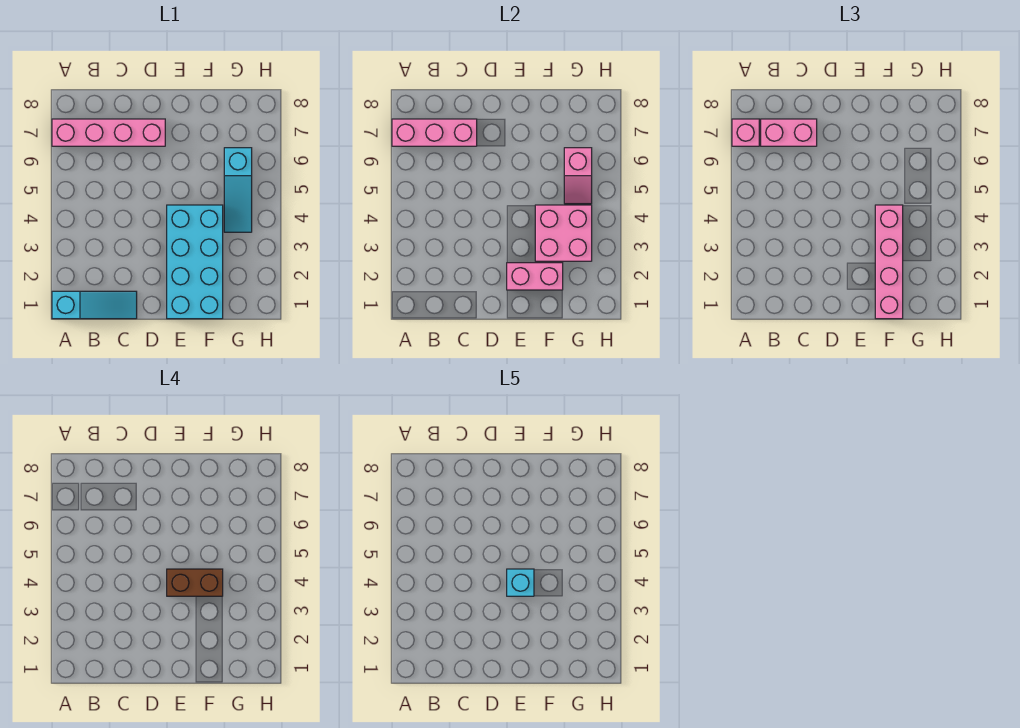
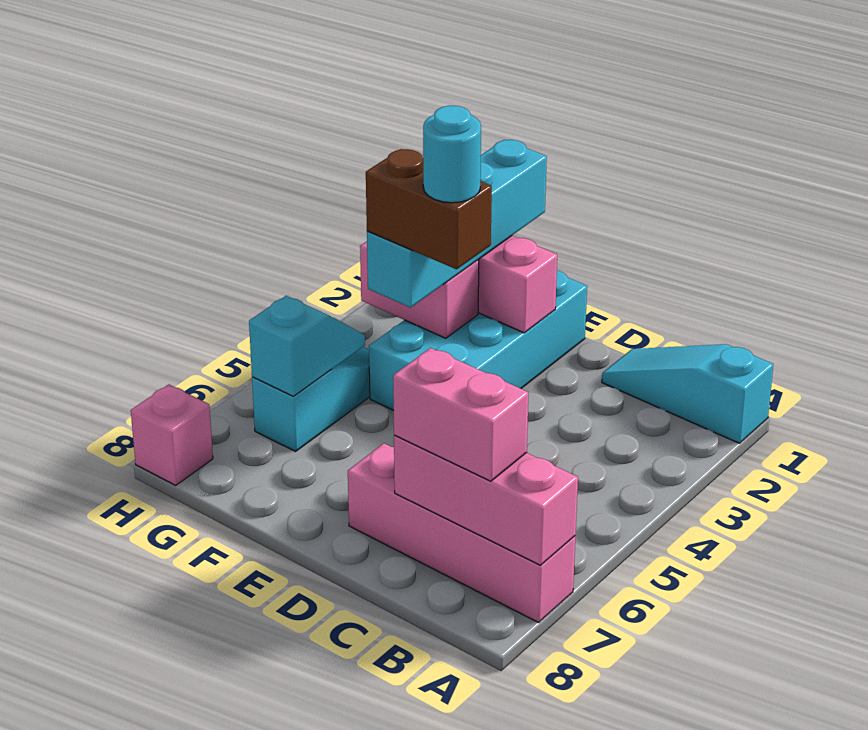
pink brick A7 level 3 -> pink brick H8 level 1
cyan brick E4 level 5 -> cyan round brick E4 level 5
pink brick F1:F4 level 3 -> cyan brick F1:F4 level 3
pink brick F3:G4 level 2 -> pink brick F3:G3 level 2
pink slope G5:G6 level 2 top 6 -> cyan slope G5:G6 level 2 top 6

